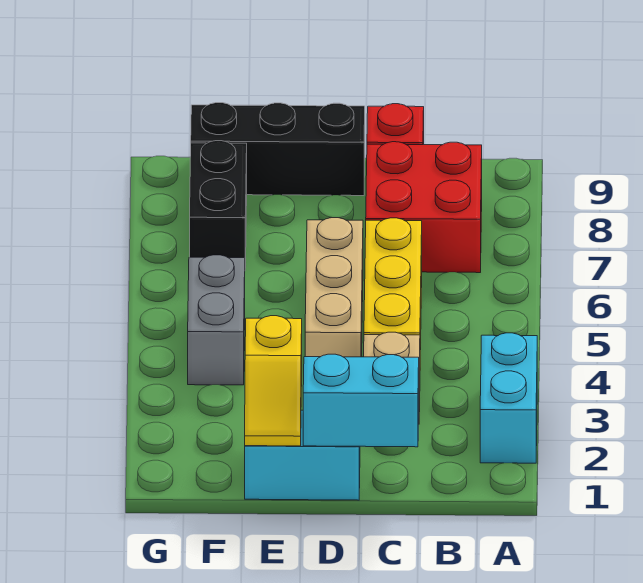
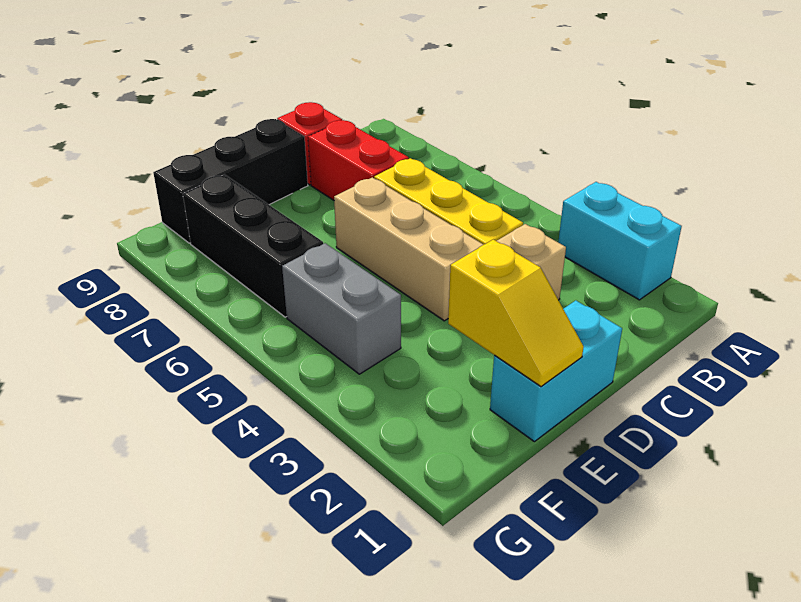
red brick B7:C8 level 1 -> red brick C7:C8 level 1
cyan brick C1:D1 level 2 -> none
black brick F7:F8 level 1 -> black brick F6:F8 level 1

